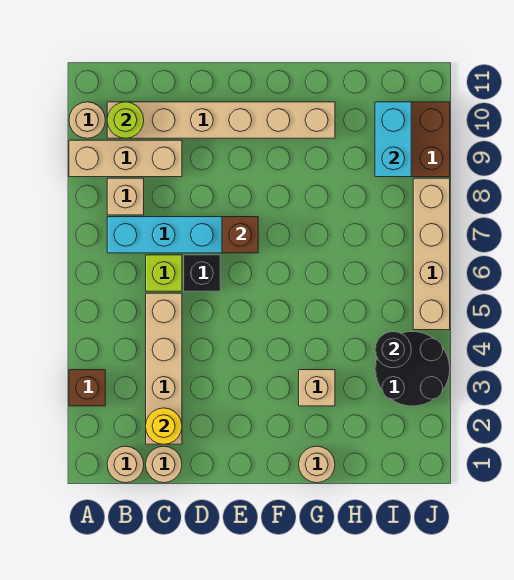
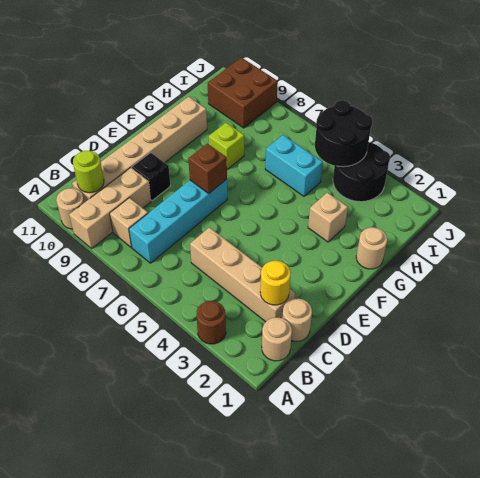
brown brick A3 level 1 -> brown round brick A3 level 1
lime brick C6 level 1 -> lime brick G8 level 1
black brick D6 level 1 -> black brick D9 level 1
black round brick I4 level 2 -> black round brick I4:J5 level 2
cyan brick I9:I10 level 2 -> cyan brick H5:H6 level 1
tan brick J5:J8 level 1 -> none

